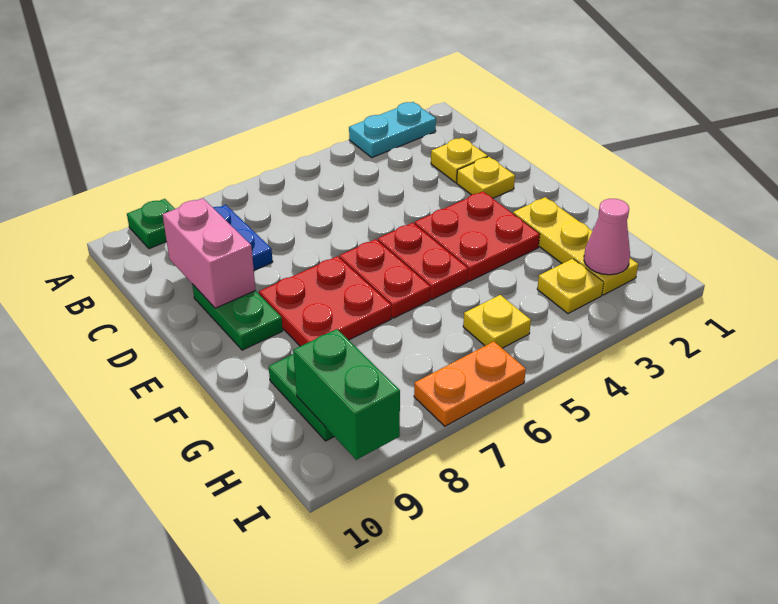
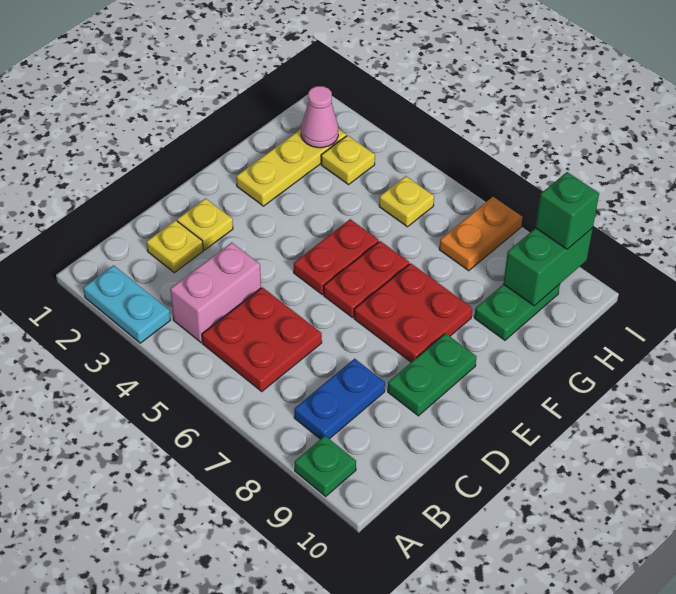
pink brick C9:D9 level 2 -> pink brick B4:C4 level 1
red plate E3:F4 level 1 -> red plate B5:C6 level 1
orange plate I6:I7 level 1 -> orange plate H7:I7 level 1
none -> green brick I9 level 3

